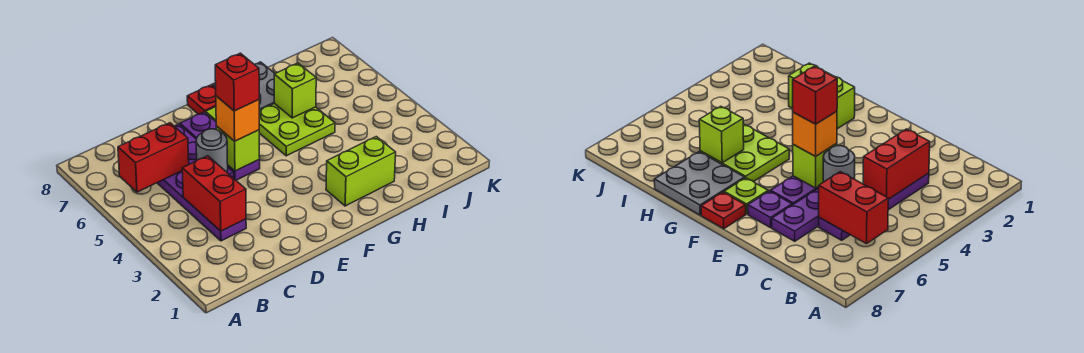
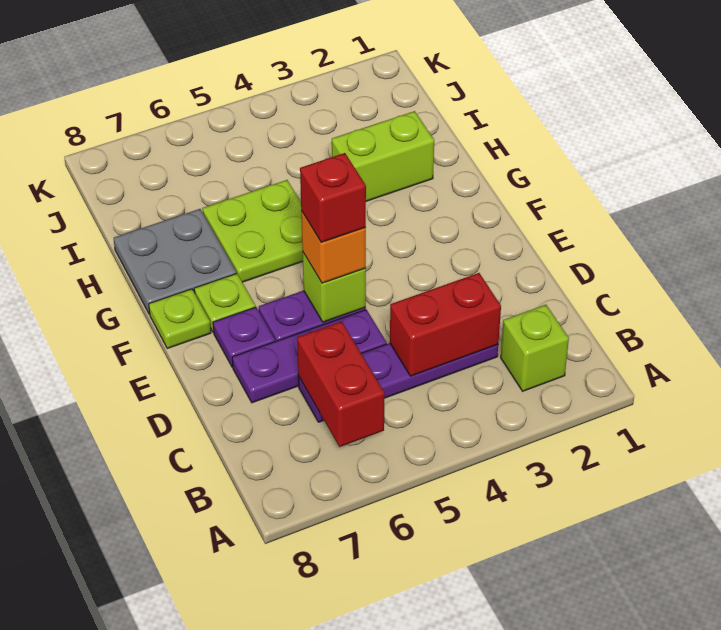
grey round brick D5 level 2 -> none
red plate F8 level 1 -> lime plate F8 level 1
lime brick G2:H2 level 1 -> lime brick H2:H3 level 1
lime brick H6 level 2 -> lime brick B2 level 1

